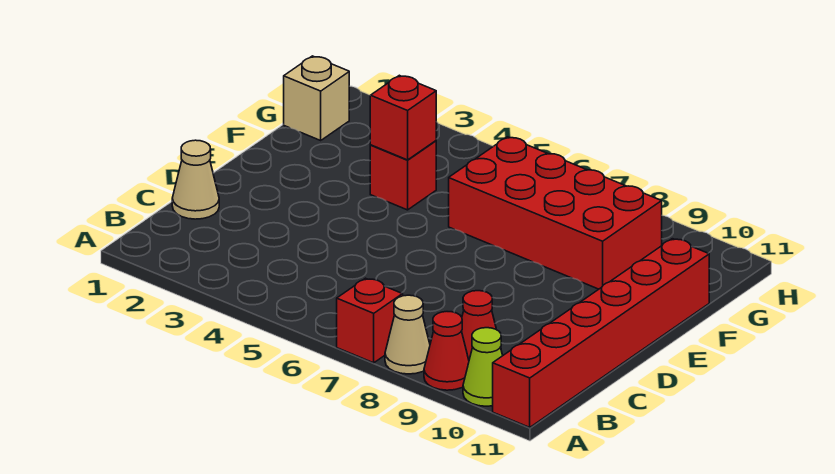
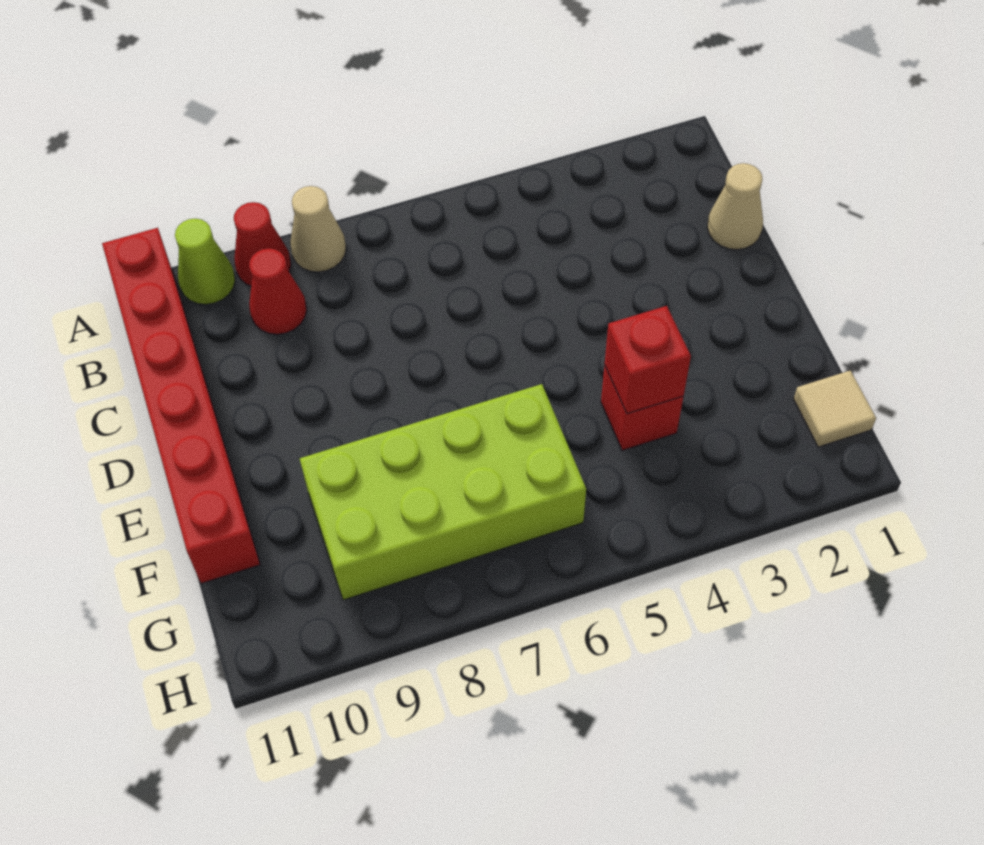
red brick A7 level 1 -> none
red brick F6:G9 level 1 -> lime brick F6:G9 level 1
tan brick G1 level 1 -> tan tile G1 level 1

